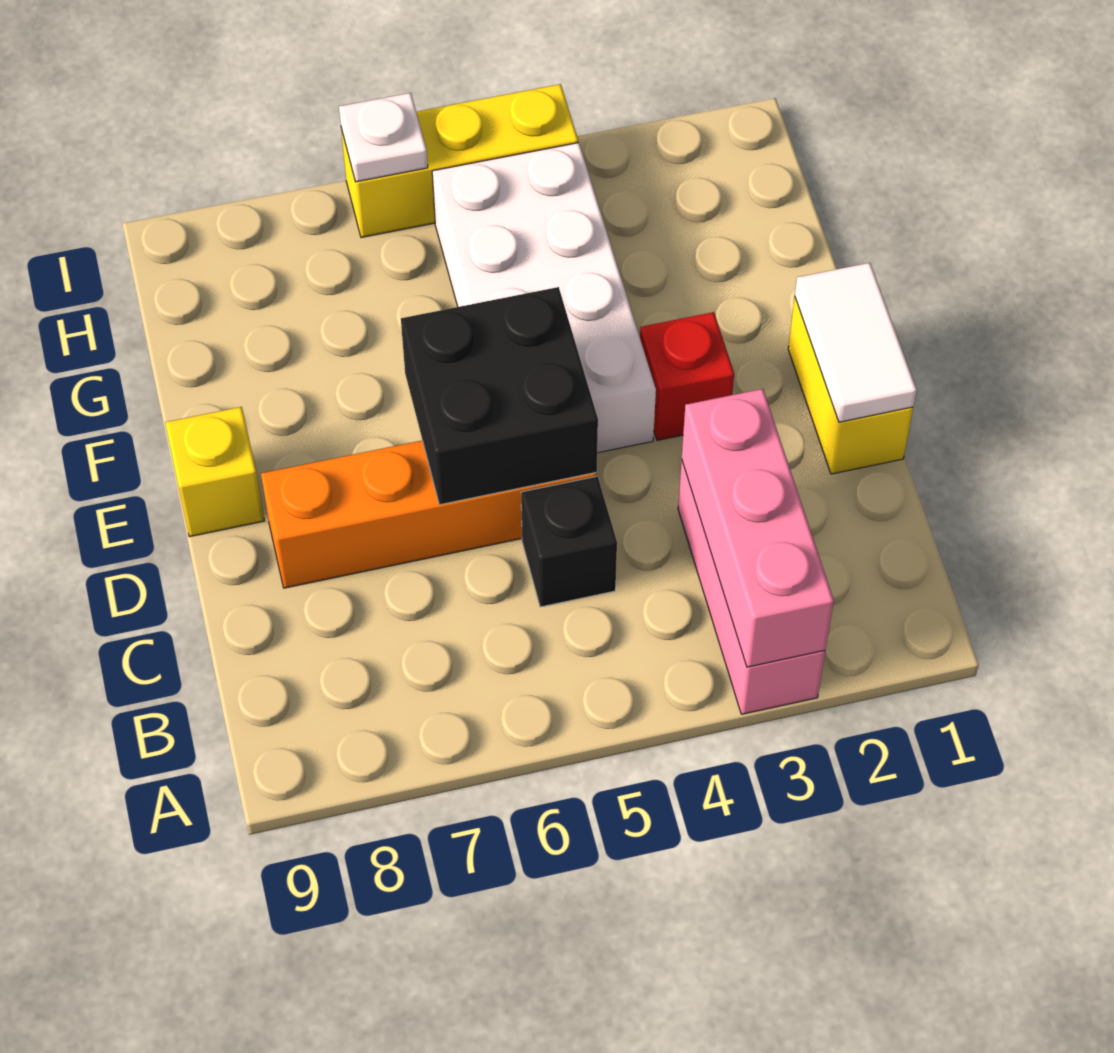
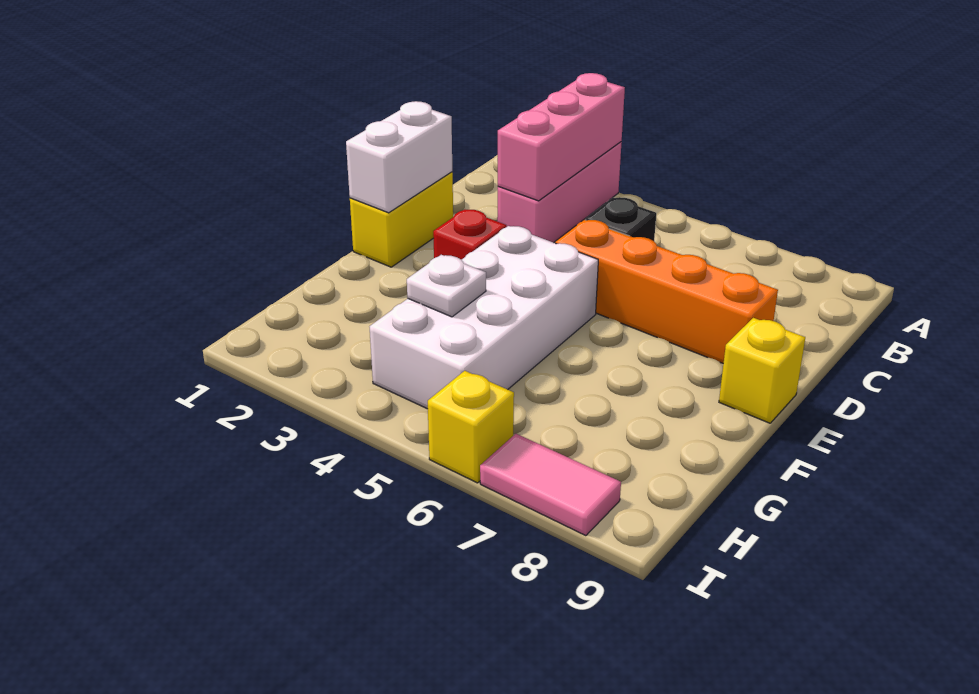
white tile D1:E1 level 2 -> white brick D1:E1 level 2
black brick D5:E6 level 2 -> none
yellow brick I4:I6 level 1 -> yellow brick I6 level 1
white plate I6 level 2 -> white plate G4 level 2
none -> pink tile I7:I8 level 1

